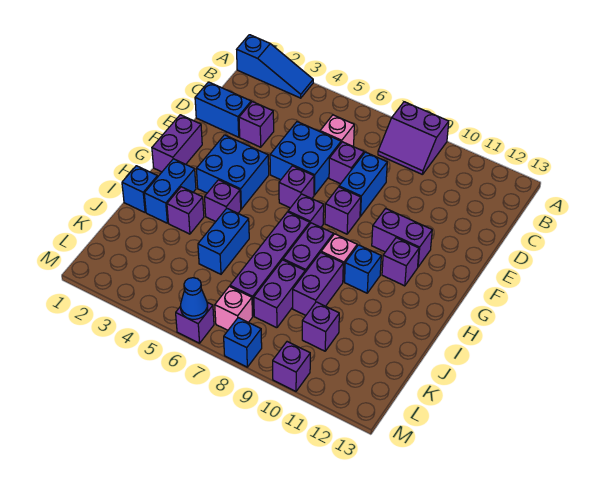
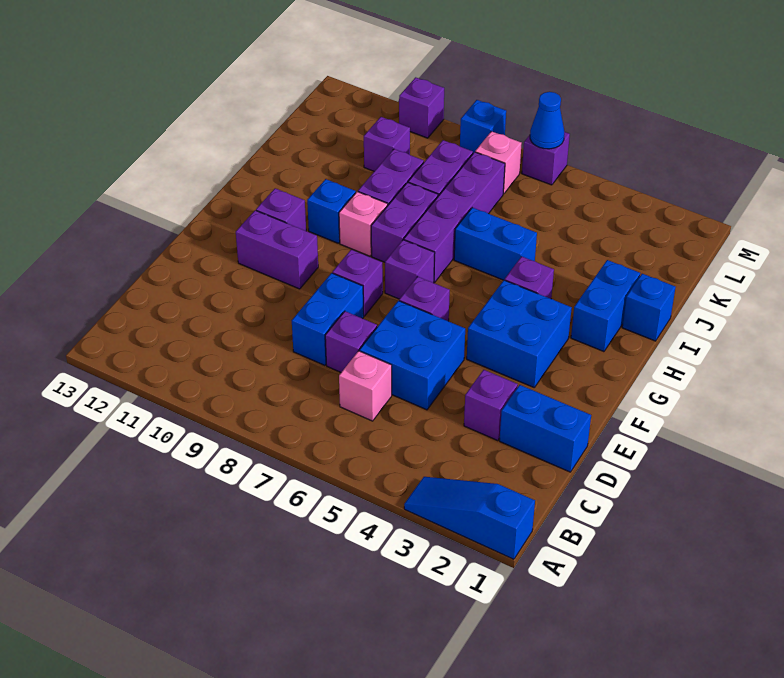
purple slope A8:B9 level 1 top A -> none
purple brick F1:G1 level 1 -> none
purple brick I3 level 1 -> none
blue brick I5:J5 level 1 -> blue brick I5:I6 level 1

